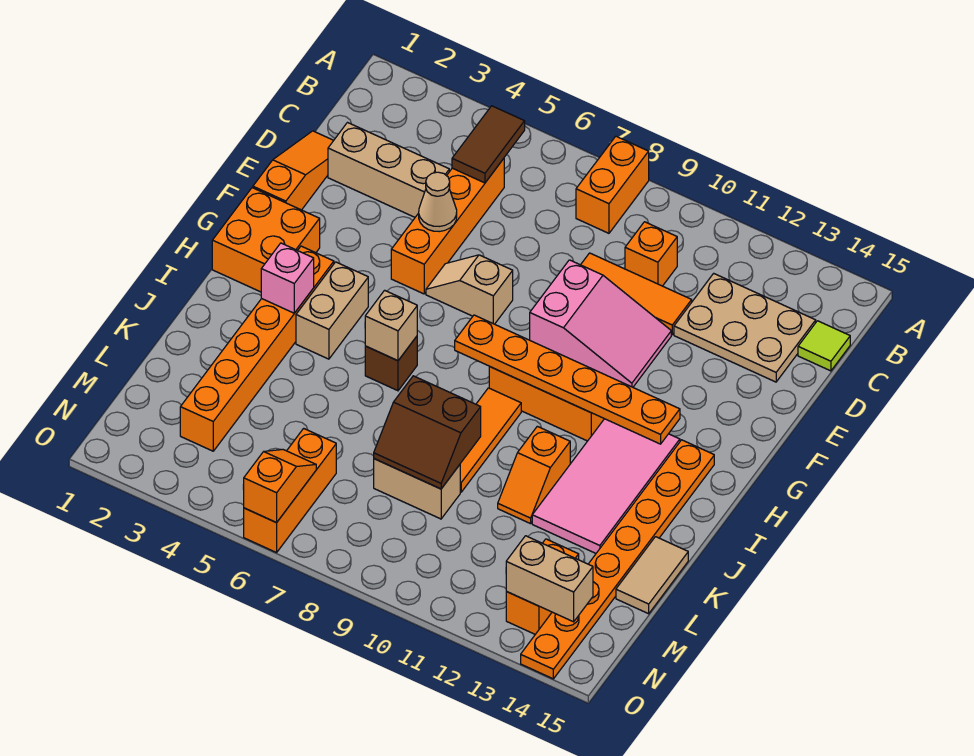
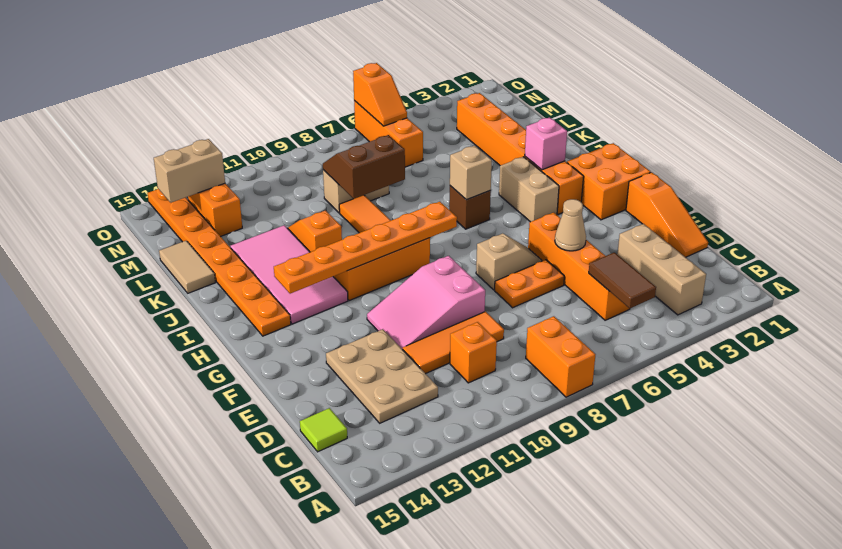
tan plate C12:D14 level 1 -> tan plate C12:E13 level 1
tan brick D2:D4 level 1 -> tan brick B3:D3 level 1
none -> orange plate E6:E7 level 1

